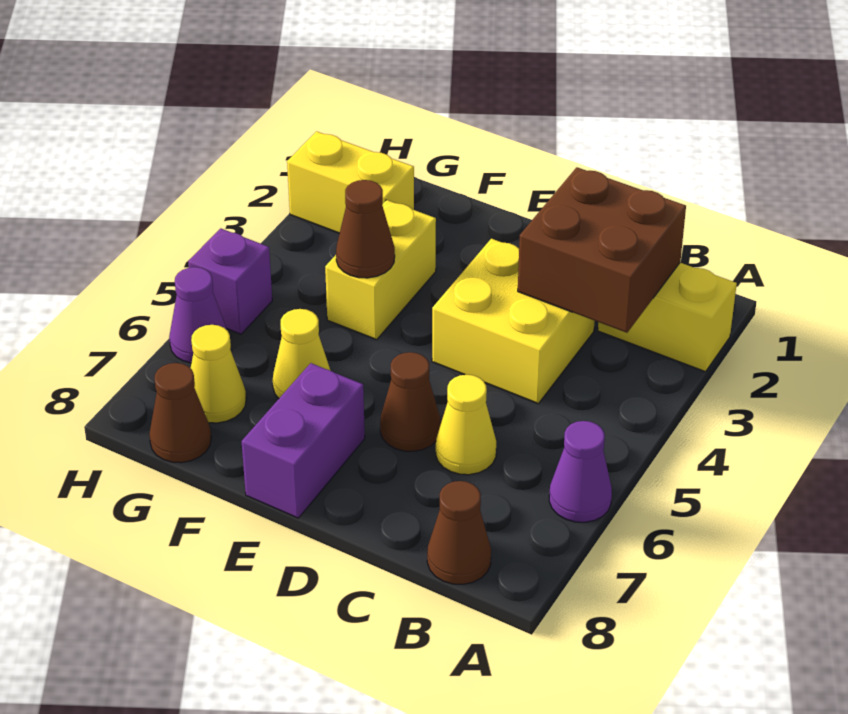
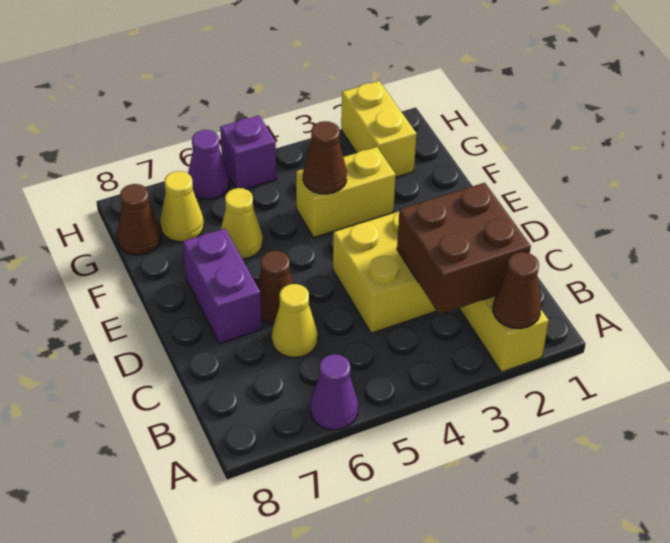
brown cone B8 level 1 -> brown cone A2 level 2
purple brick E7:E8 level 1 -> purple brick D7:E7 level 1

